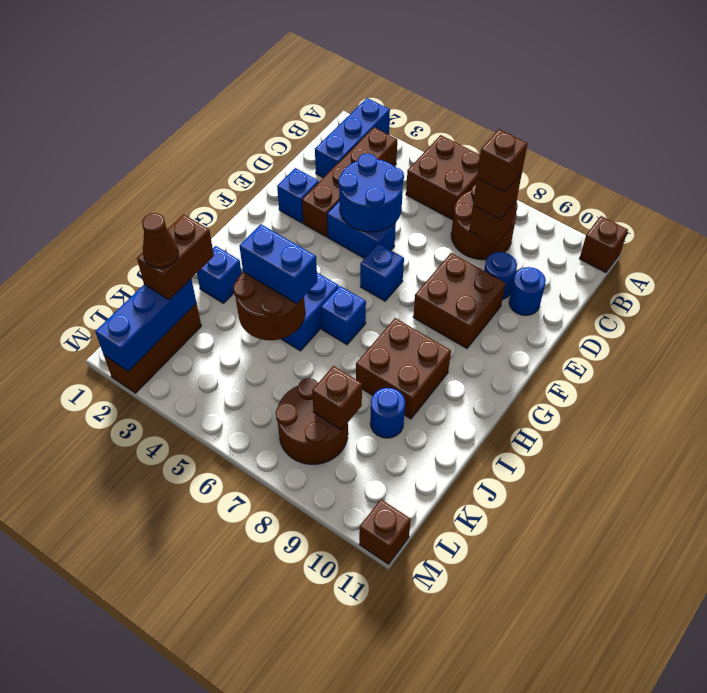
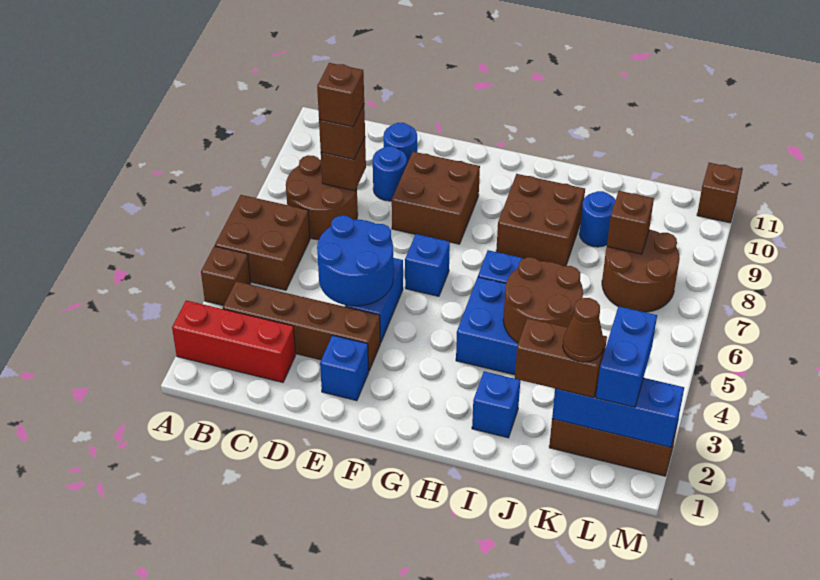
blue brick A2:C2 level 1 -> red brick A2:C2 level 1
brown brick A11 level 1 -> brown brick A4 level 1
blue brick I4:I5 level 3 -> blue brick L2:L3 level 3

